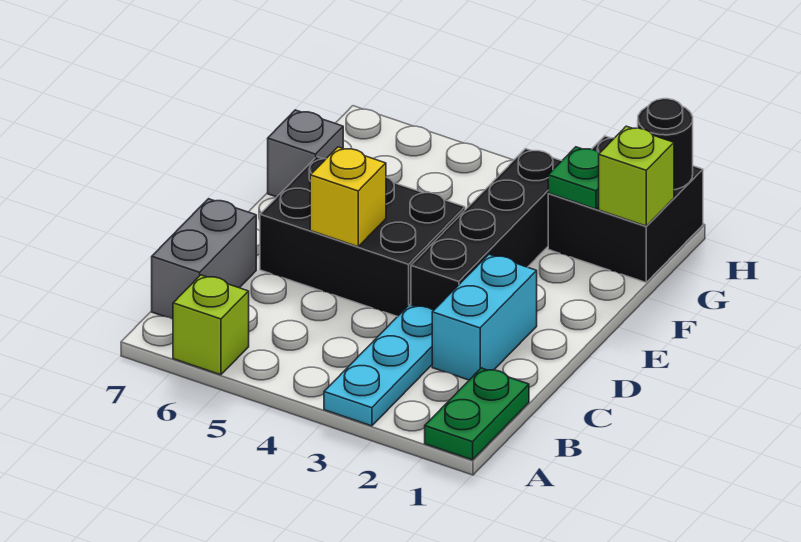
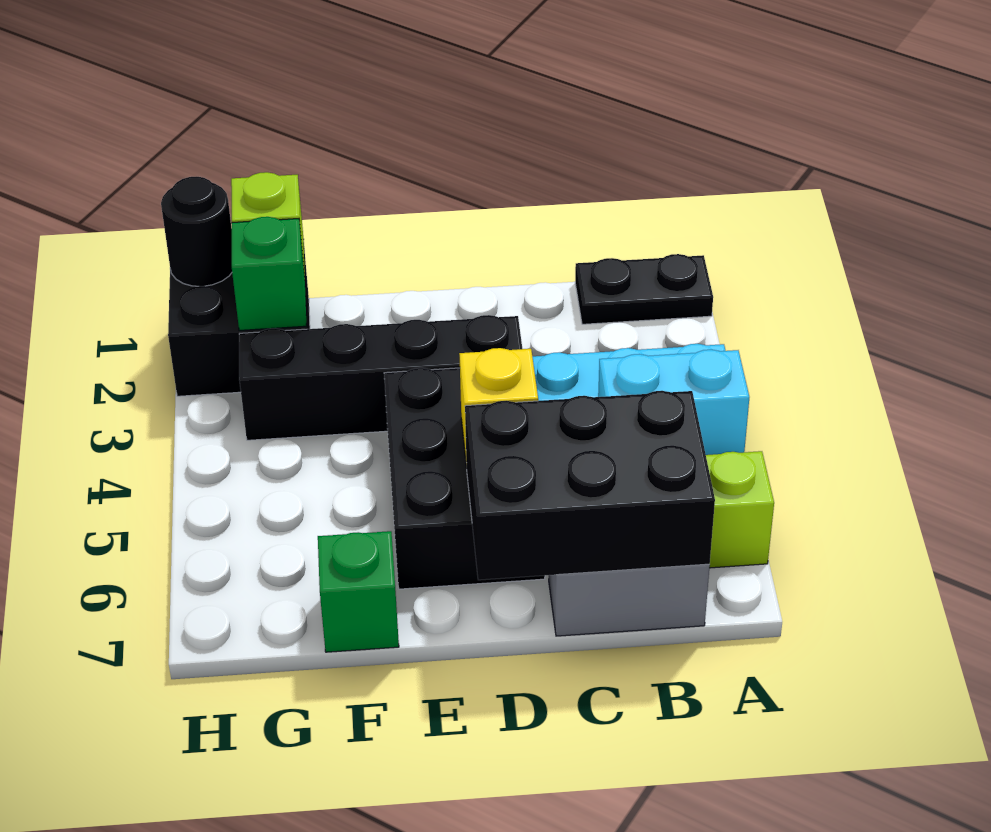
green plate A1:B1 level 1 -> black plate A1:B1 level 1
none -> black brick B6:D7 level 2
cyan brick C2:D2 level 1 -> cyan brick A4:B4 level 1
grey brick F7 level 1 -> green brick F7 level 1
green plate G2 level 2 -> green brick G2 level 2

